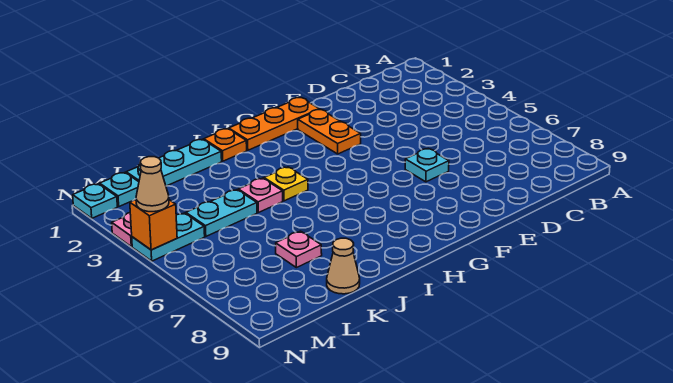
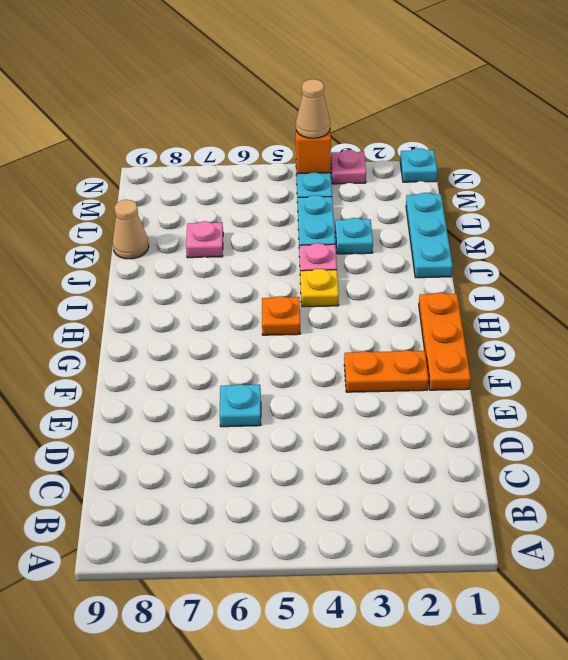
orange plate I1 level 1 -> orange plate H5 level 1
cyan plate M1 level 1 -> cyan plate K3 level 1

